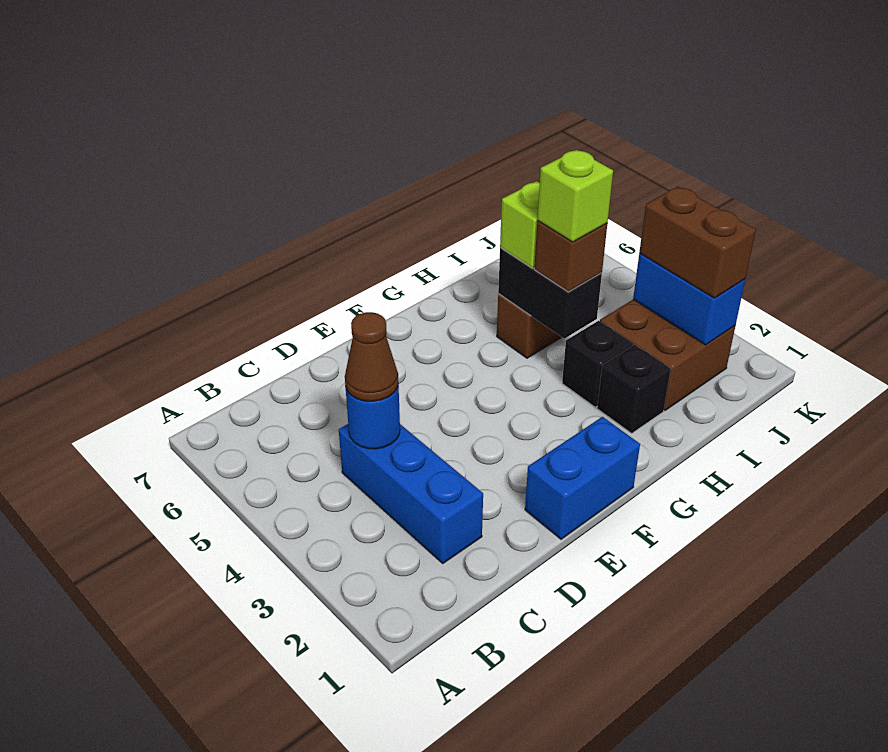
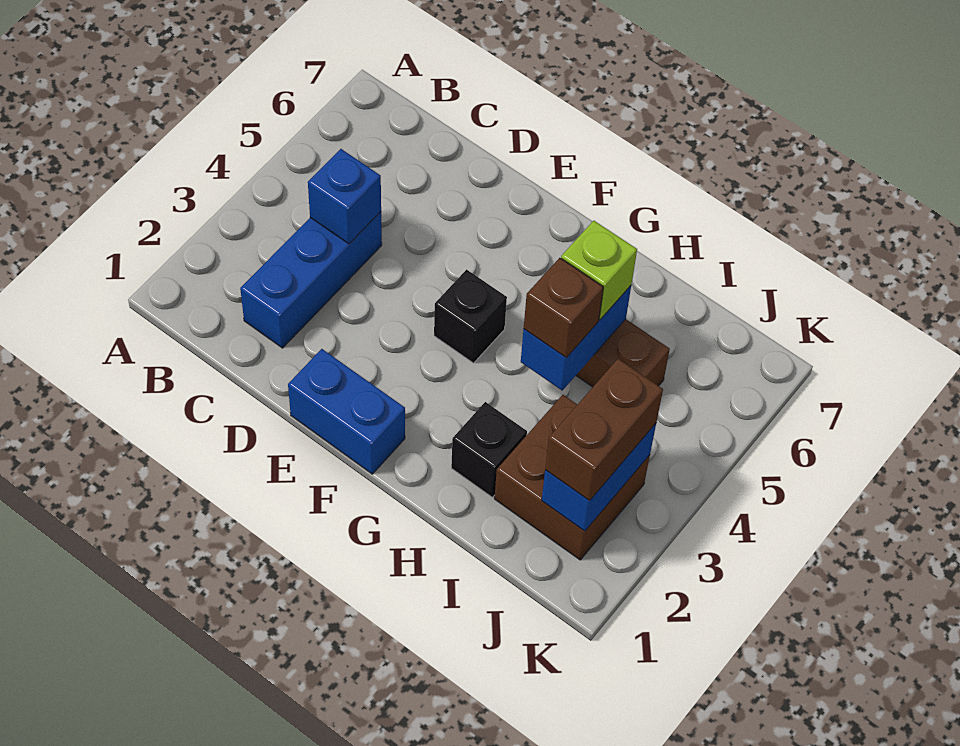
blue round brick C4 level 2 -> blue brick C4 level 2
brown cone C4 level 3 -> none
black brick H3 level 1 -> black brick F4 level 1
black brick H4:H5 level 2 -> blue brick H4:H5 level 2
lime brick H4 level 4 -> none

